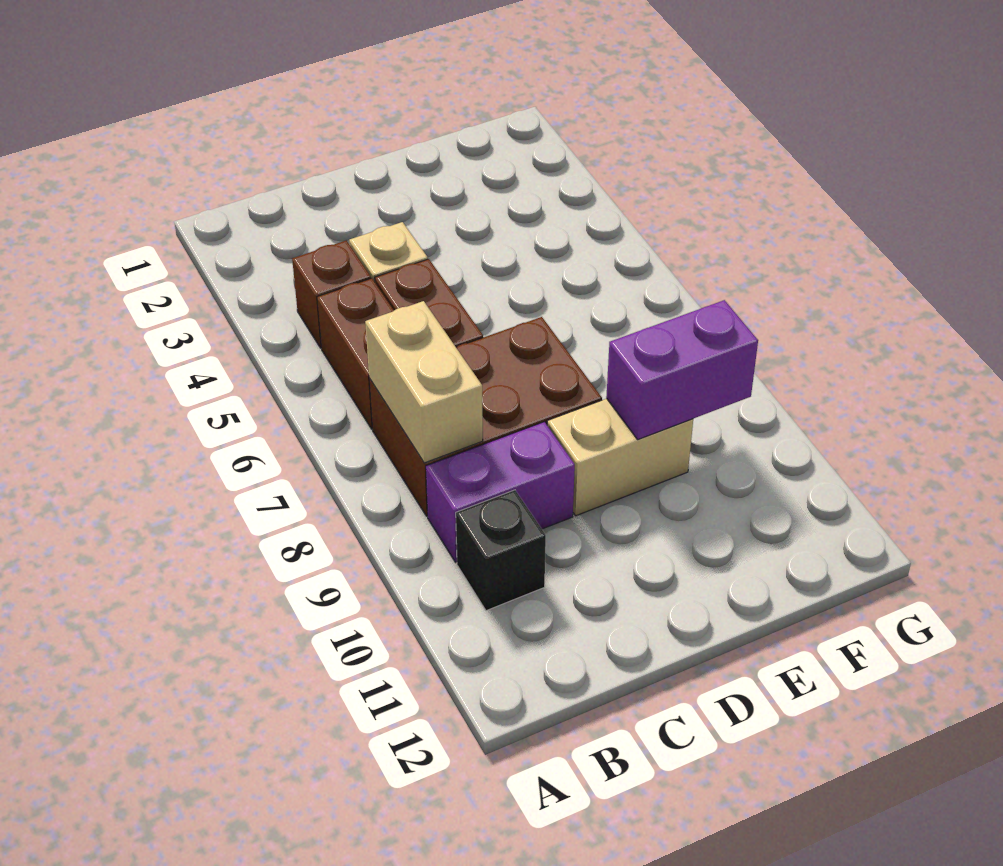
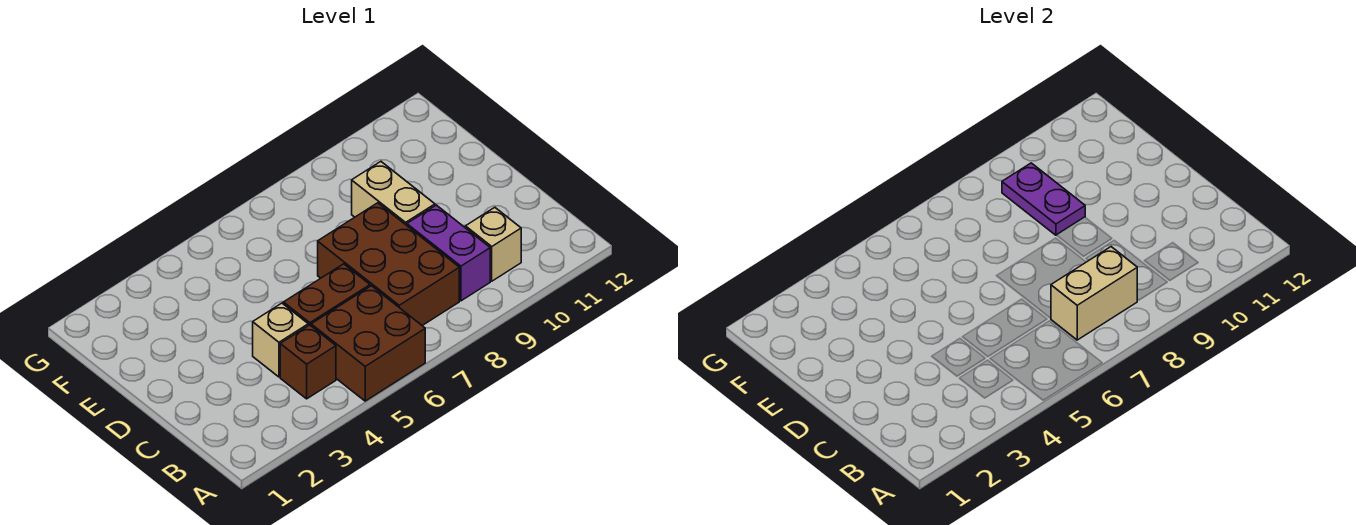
brown brick B5:B6 level 1 -> brown brick A5:B6 level 1
black brick B10 level 1 -> tan brick B10 level 1
purple brick E9:F9 level 2 -> purple plate E9:F9 level 2

